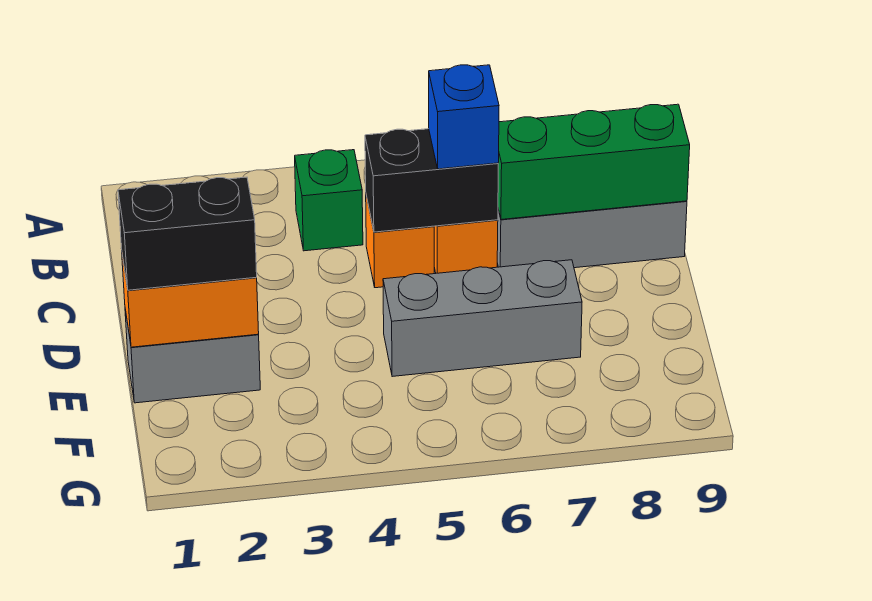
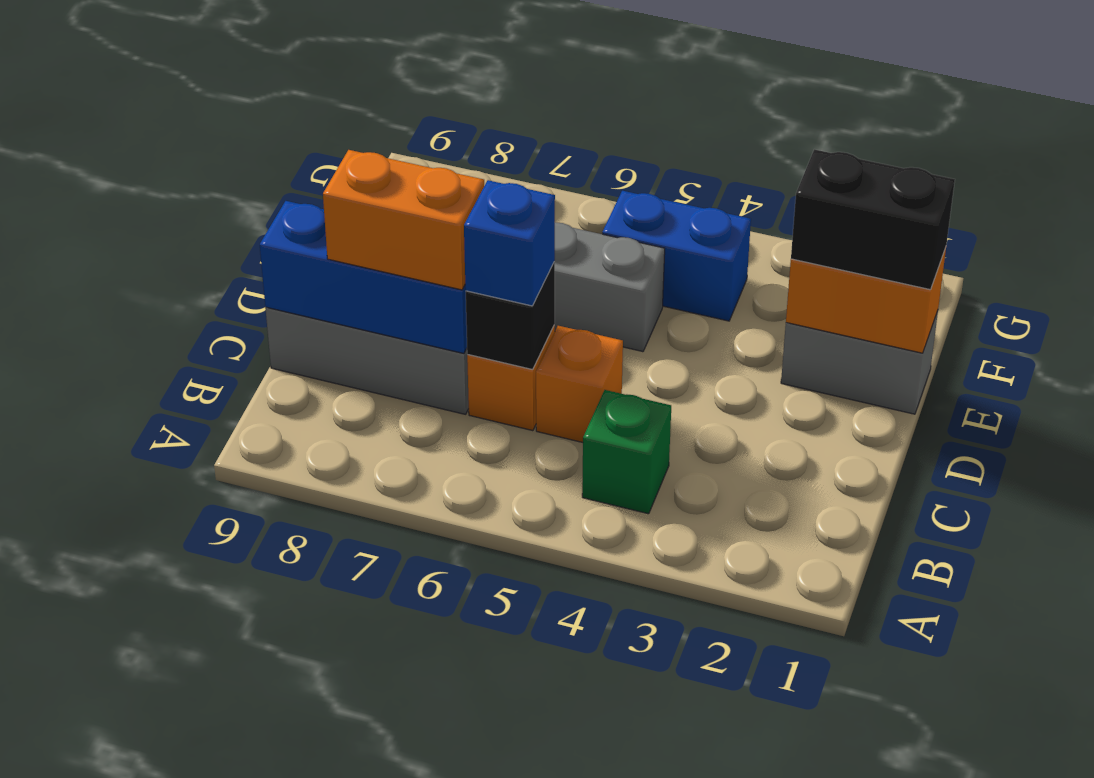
black brick C5:C6 level 2 -> black brick C6 level 2
green brick C7:C9 level 2 -> blue brick C7:C9 level 2
none -> orange brick C7:C8 level 3
none -> blue brick F4:F5 level 1

